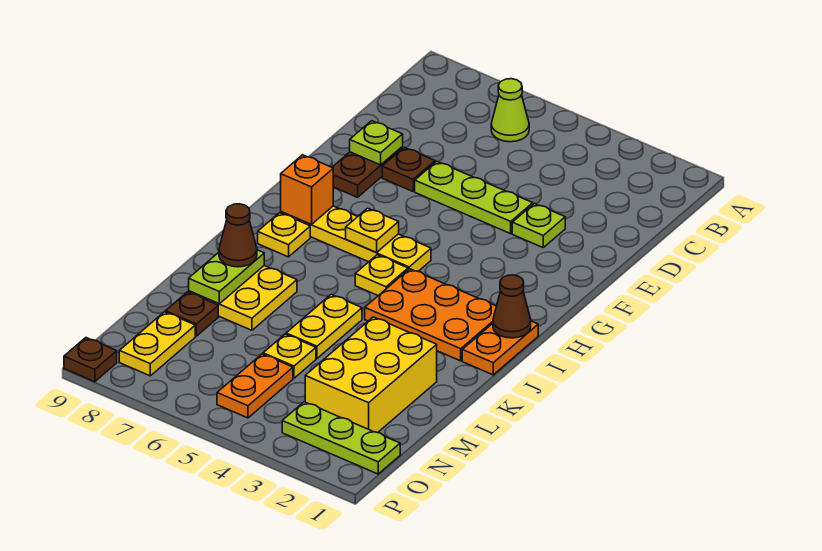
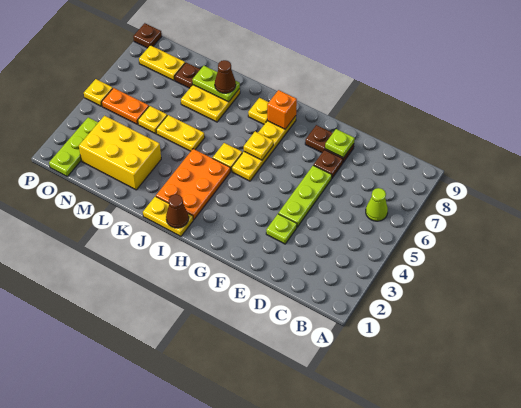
orange plate I1:J1 level 1 -> yellow plate I1:J1 level 1
none -> yellow plate P5 level 1

